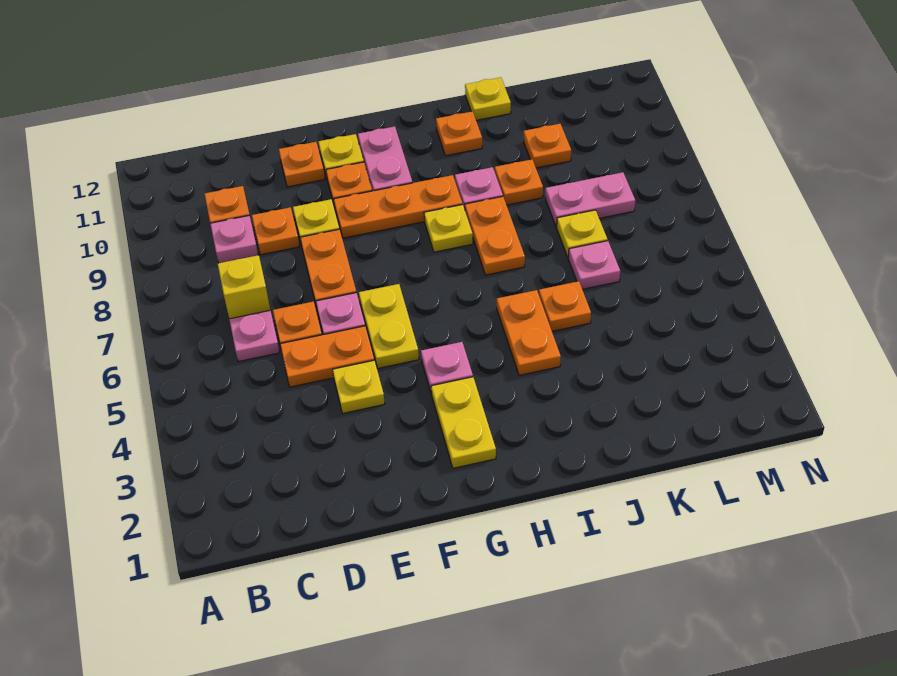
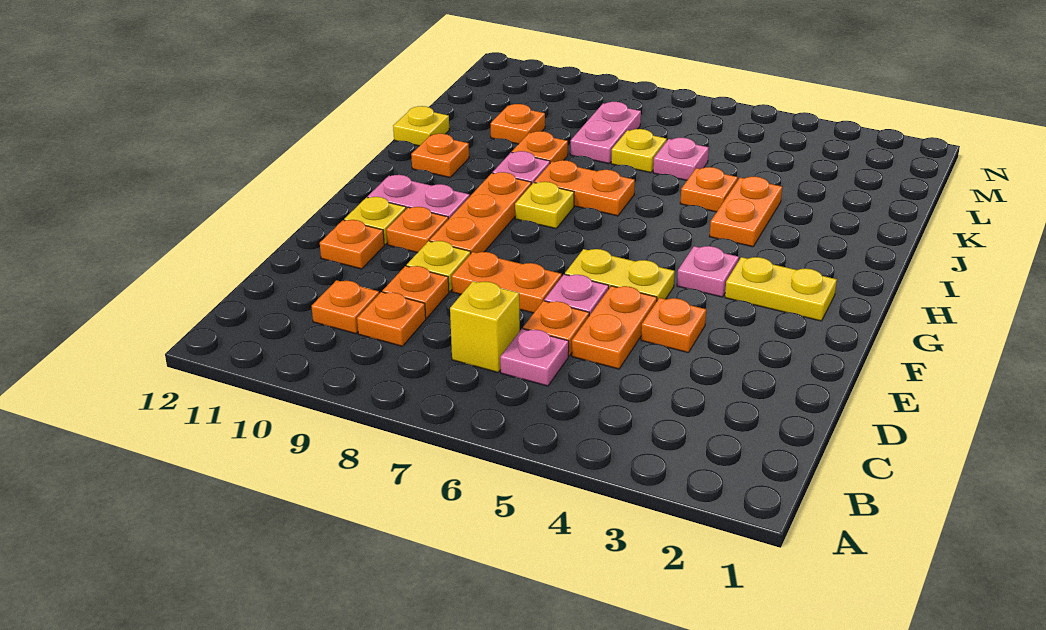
pink plate C9 level 1 -> orange plate C9 level 1
yellow plate E4 level 1 -> orange plate E4 level 1
orange plate I4:I5 level 1 -> orange plate I4:J4 level 1

